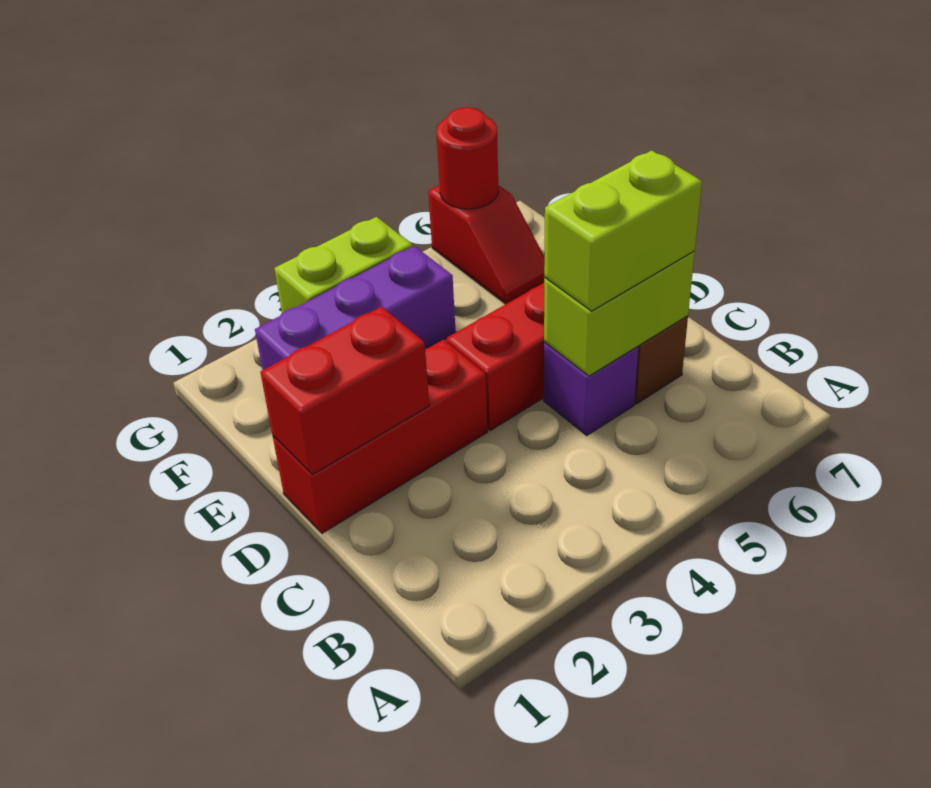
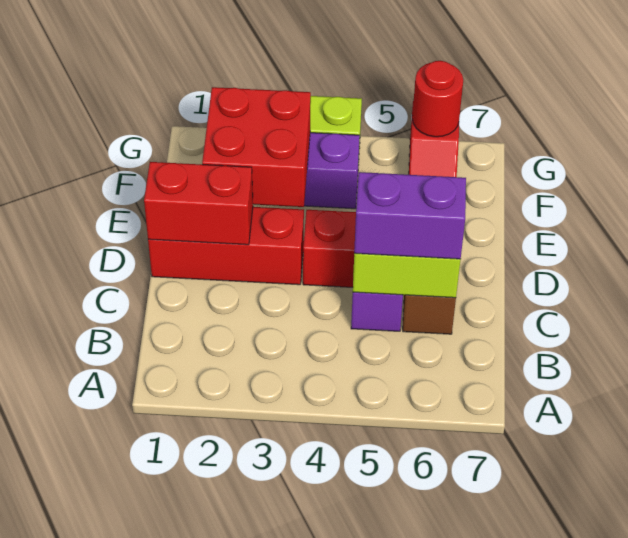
lime brick C5:C6 level 3 -> purple brick C5:C6 level 3
none -> red brick E2:F3 level 2

